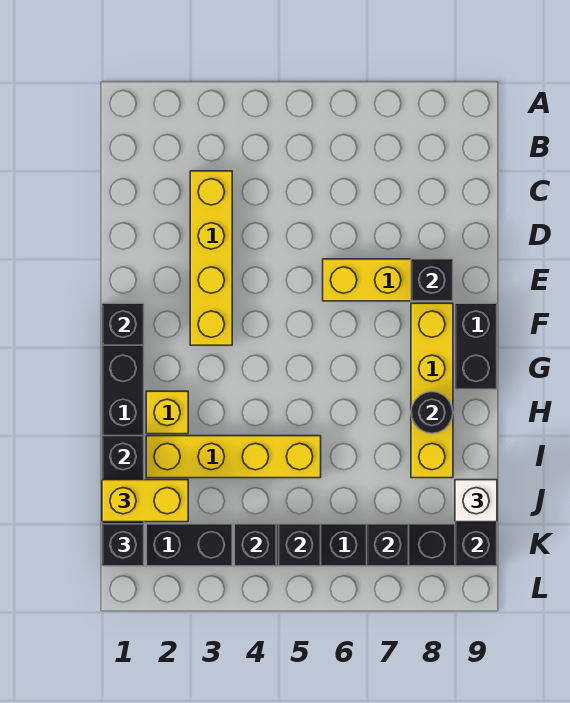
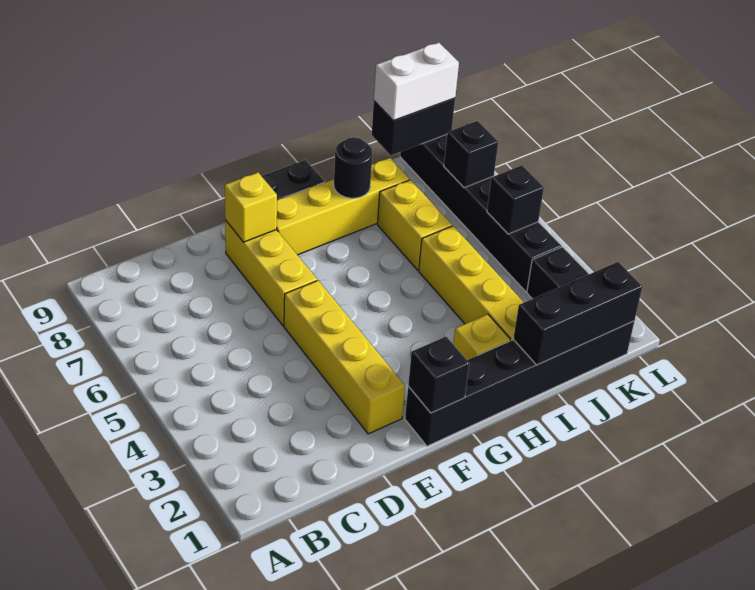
yellow brick C3:F3 level 1 -> yellow brick E2:E5 level 1
black brick E8 level 2 -> yellow brick E8 level 2
yellow brick J1:J2 level 3 -> yellow brick I6:I7 level 1
white brick J9 level 3 -> white brick J9:K9 level 3
black brick K1 level 3 -> none
black brick K4 level 2 -> none

